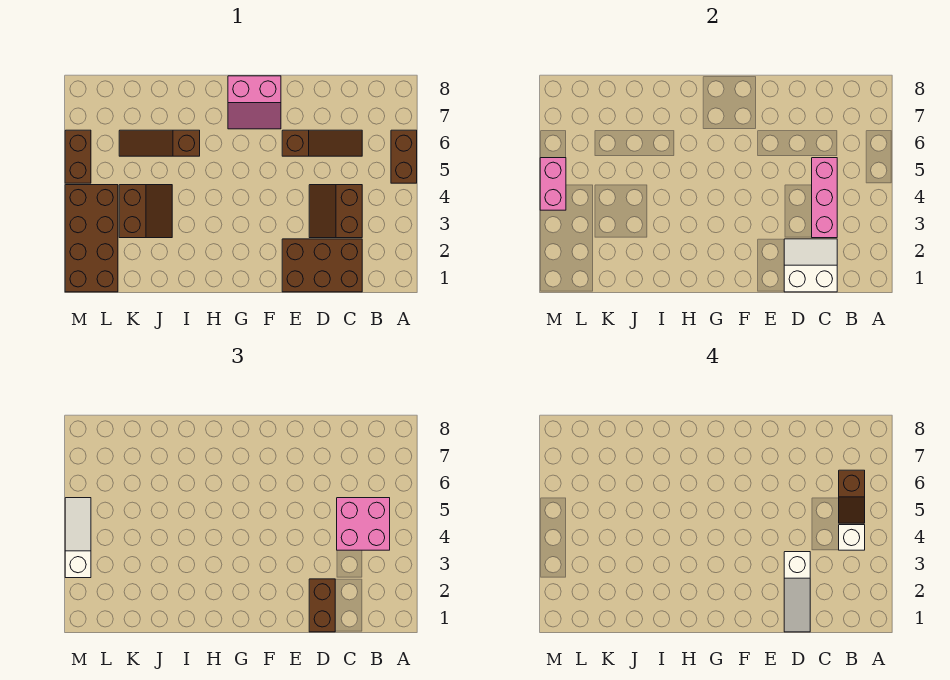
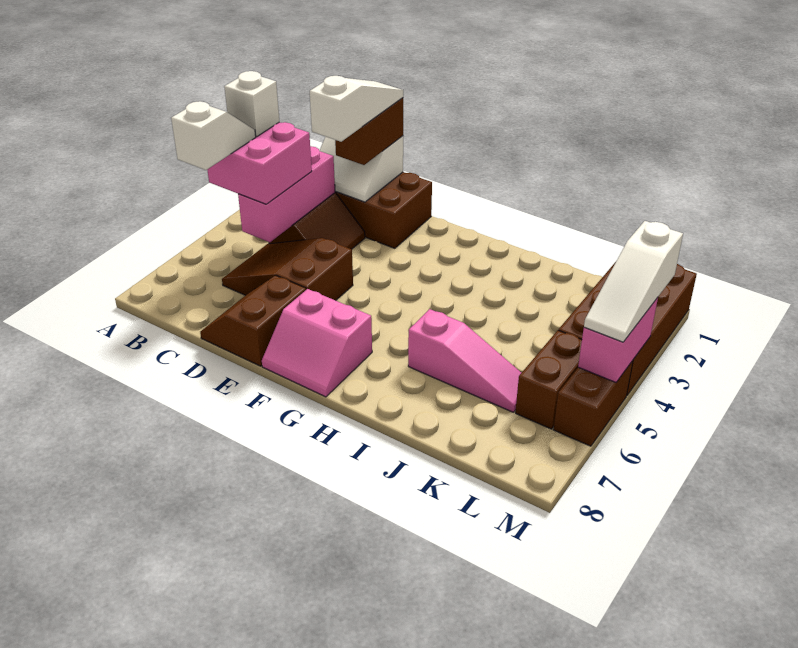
brown brick A5:A6 level 1 -> brown brick L5:L6 level 1
brown slope B5:B6 level 4 top 6 -> white slope B5:B6 level 4 top 6
brown slope C6:E6 level 1 top E -> brown slope C5:E6 level 1 top E
pink slope F7:G8 level 1 top 8 -> pink slope F7:G8 level 1 top 7
brown slope I6:K6 level 1 top I -> pink slope I6:K6 level 1 top I
brown slope J3:K4 level 1 top K -> brown slope D7:E8 level 1 top E

